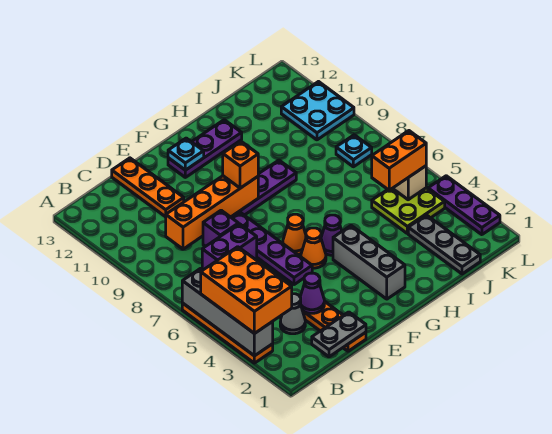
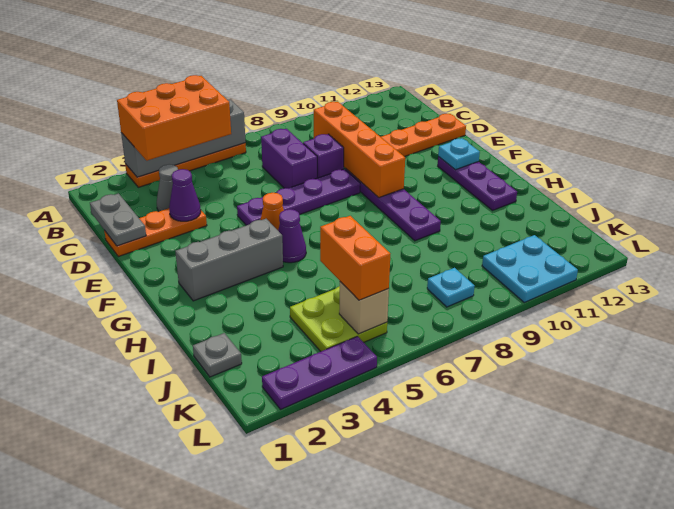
orange cone F6 level 1 -> none
orange brick F9 level 3 -> none
grey plate J1:J3 level 1 -> grey plate J1 level 1

